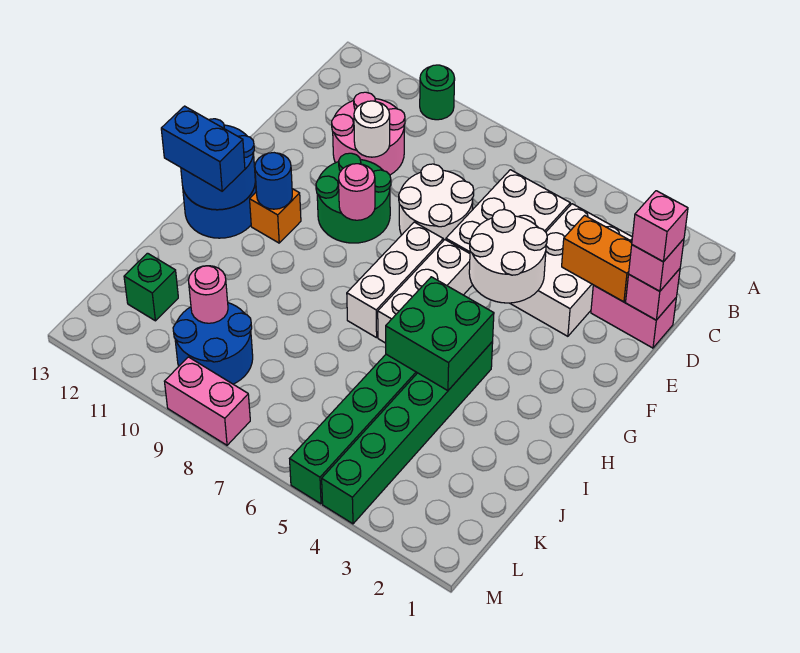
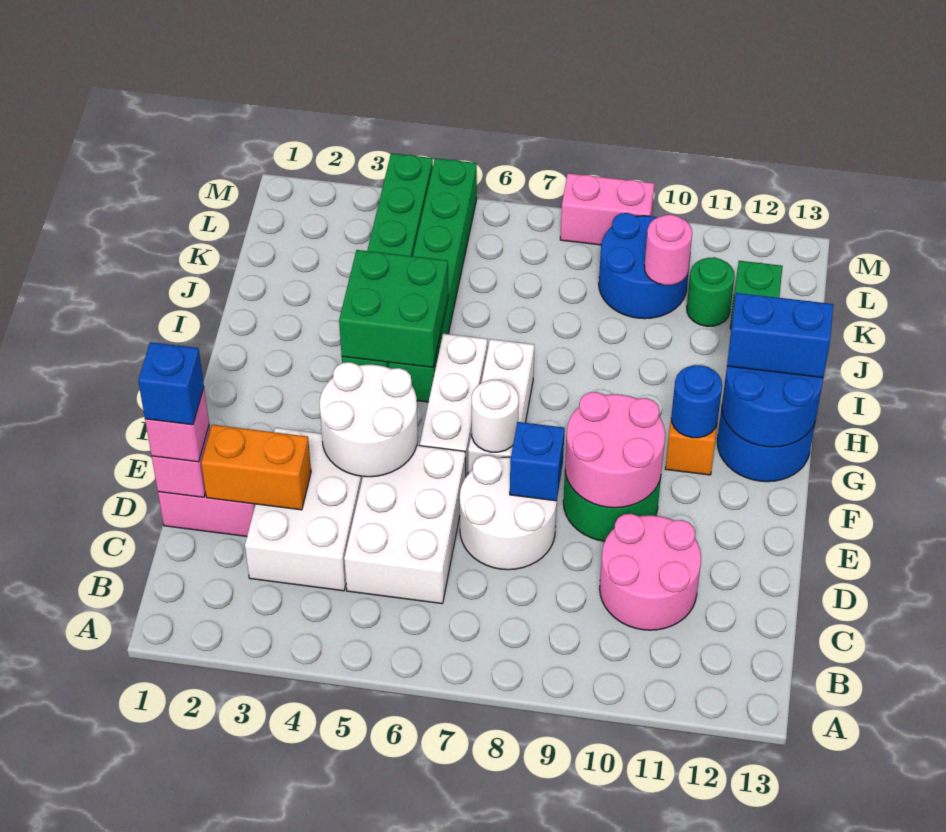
green round brick A10 level 1 -> green round brick K11 level 1
pink brick D1 level 4 -> blue brick D1 level 4
white round brick D10 level 2 -> white round brick F7 level 2
none -> blue brick E8 level 2
pink round brick F9 level 2 -> pink round brick E9:F10 level 2

